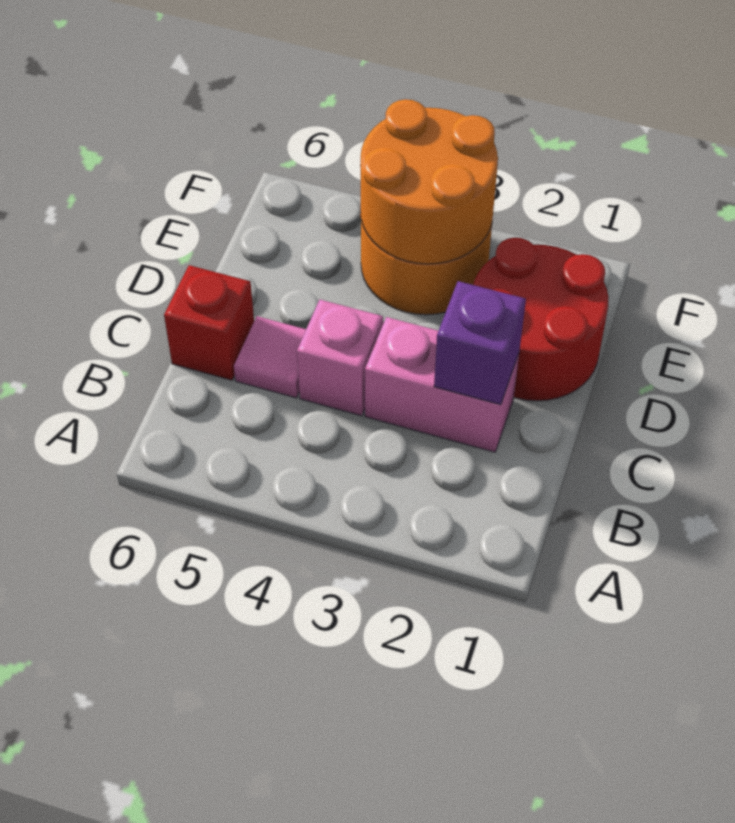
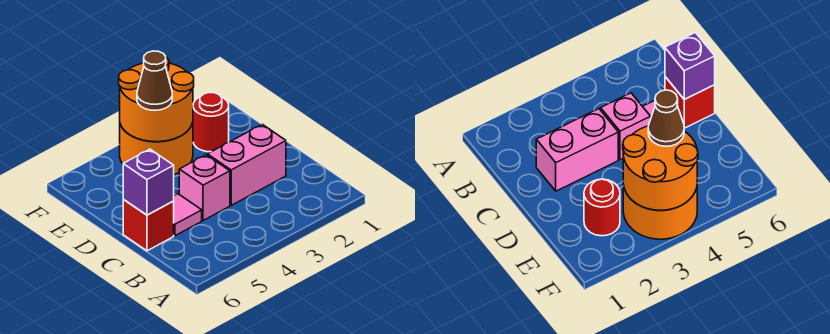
purple brick C2 level 2 -> purple brick C6 level 2
red round brick D1:E2 level 1 -> red round brick E2 level 1
none -> brown cone E4 level 3

